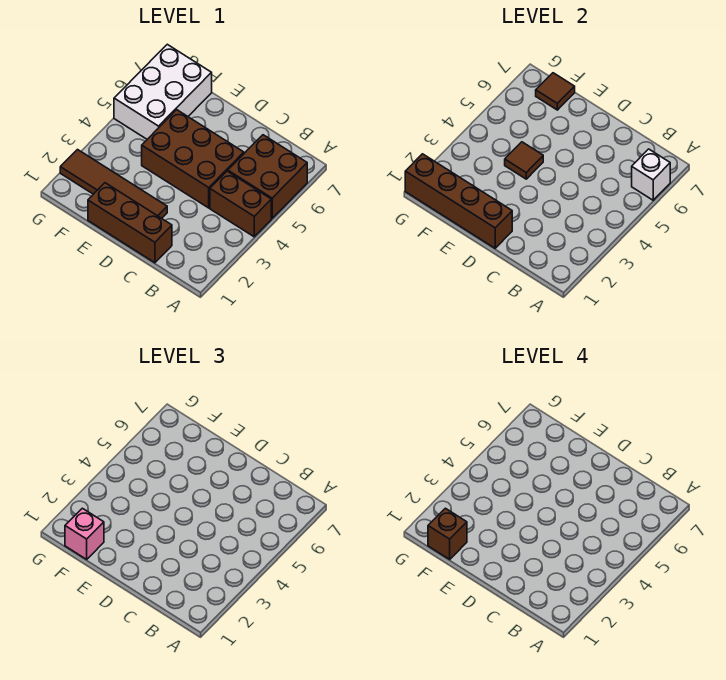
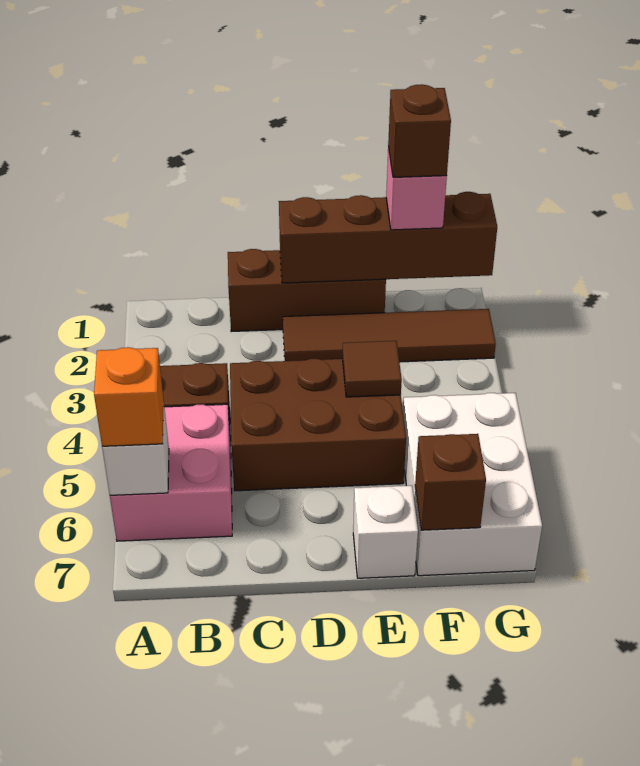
brown brick A5:B6 level 1 -> pink brick A5:B6 level 1
none -> orange brick A6 level 3
none -> white brick E7 level 1
brown tile F7 level 2 -> brown brick F7 level 2

